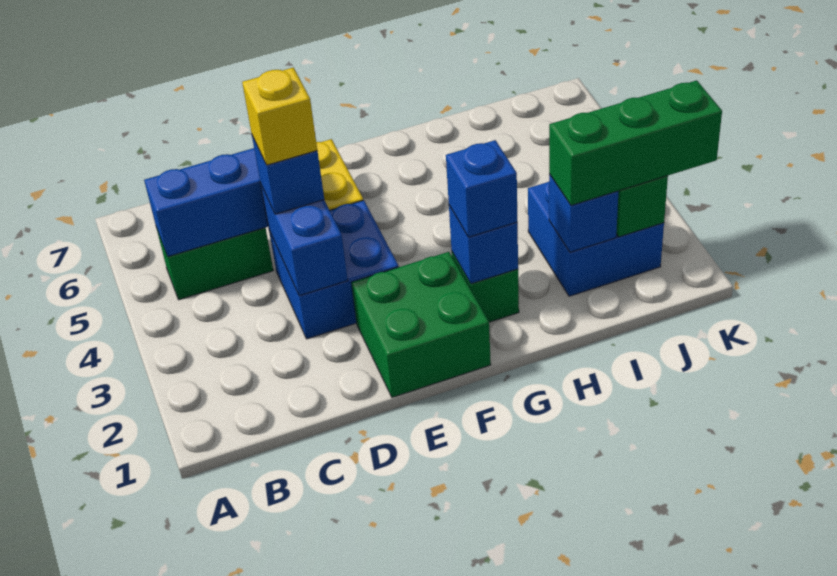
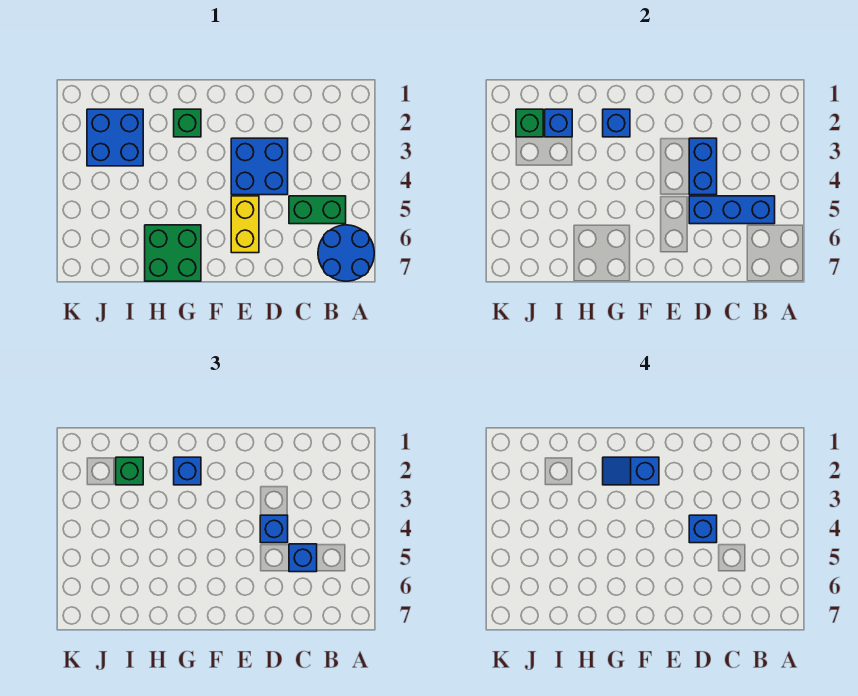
none -> blue round brick A6:B7 level 1
none -> blue brick C5 level 3
yellow brick D4 level 4 -> blue brick D4 level 4
green brick E1:F2 level 1 -> green brick G6:H7 level 1
none -> blue slope F2:G2 level 4 top F
green brick I2:K2 level 3 -> green brick I2 level 3

